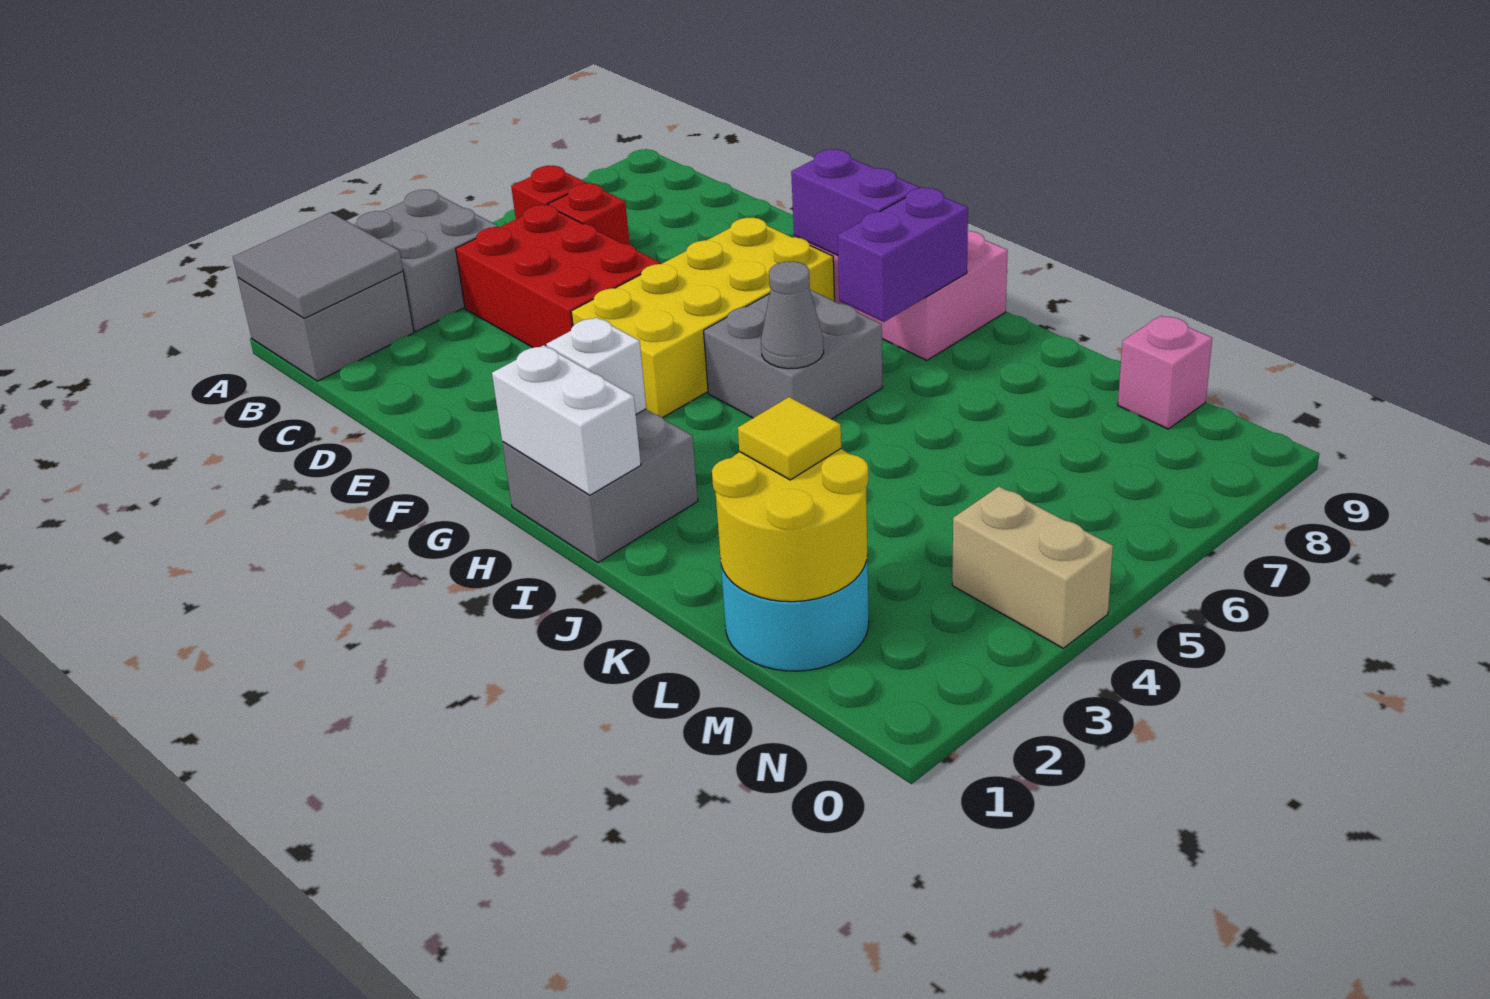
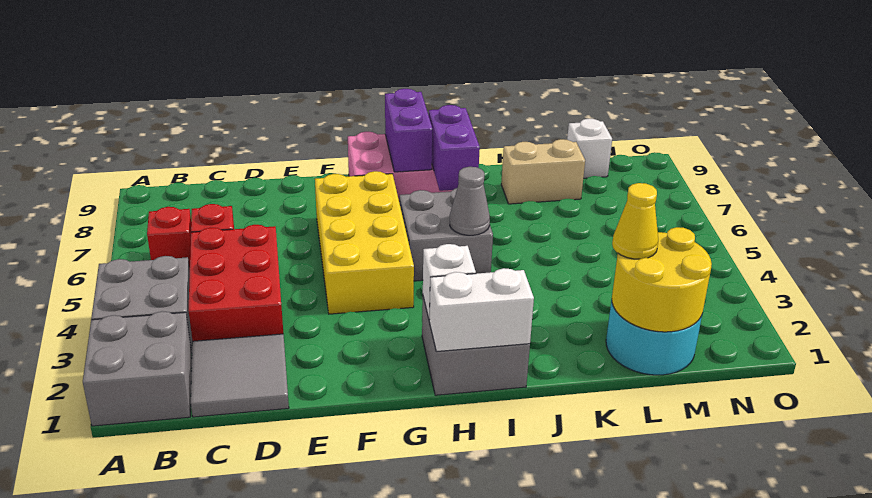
grey tile A1:B2 level 2 -> grey tile C1:D2 level 1
red brick C4:E5 level 1 -> red brick C3:D5 level 1
purple brick G8:H8 level 2 -> purple brick H8:H9 level 2
yellow tile L2 level 3 -> yellow cone L2 level 3
pink brick M9 level 1 -> white brick M9 level 1
tan brick N4:O4 level 1 -> tan brick K8:L8 level 1

